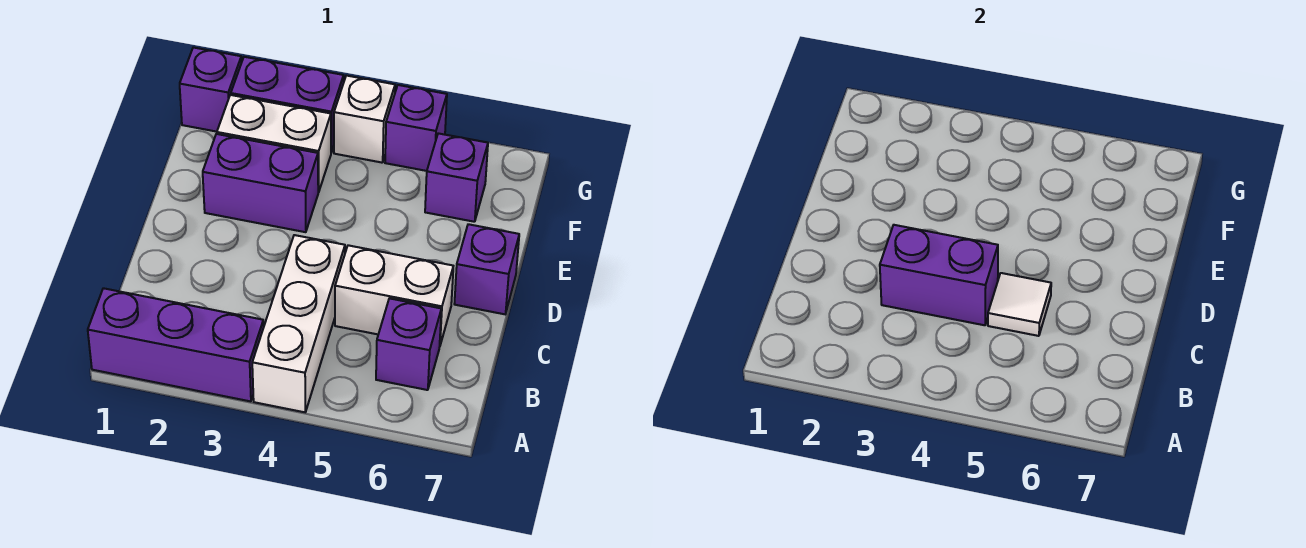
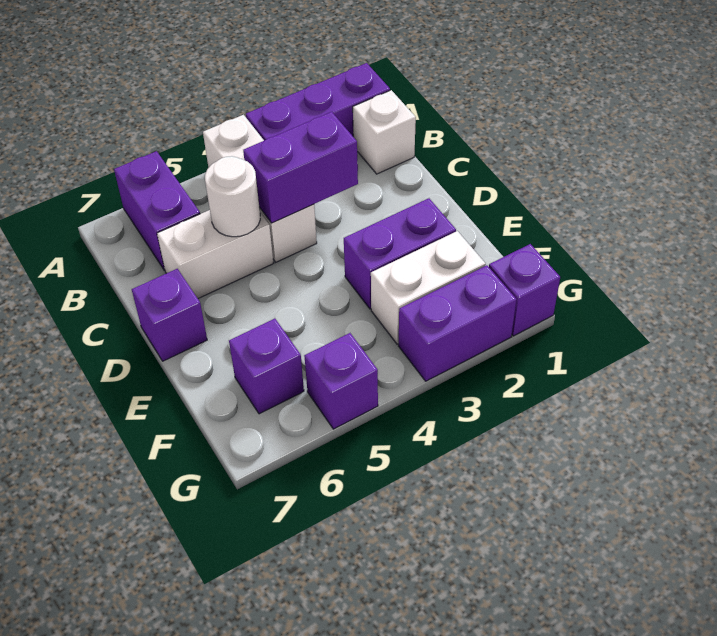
purple brick B6 level 1 -> purple brick A6:B6 level 1
white tile C5 level 2 -> white round brick C5 level 2
white brick G4 level 1 -> white brick B1 level 1

